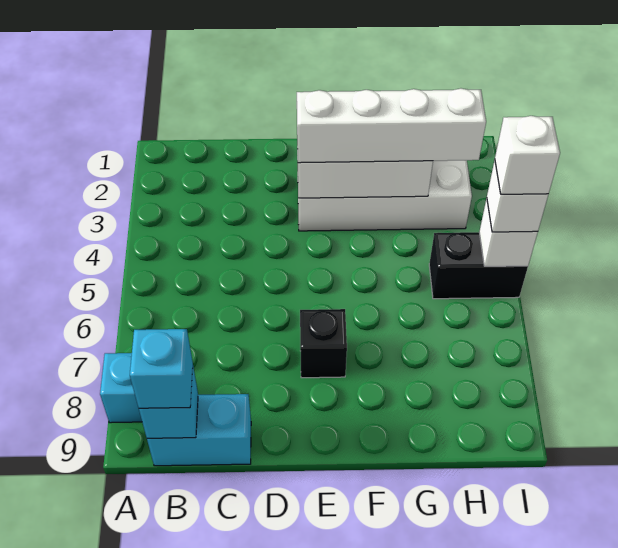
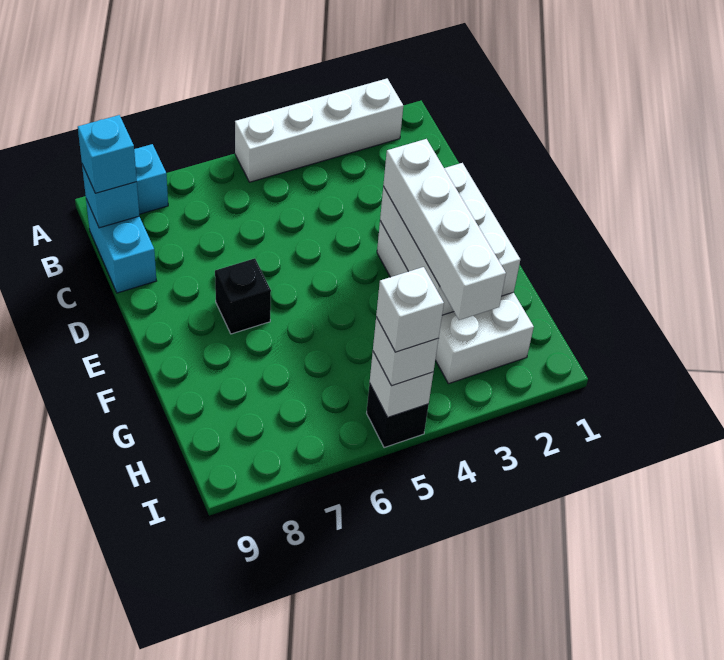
none -> white brick A2:A5 level 1
black brick H5:I5 level 1 -> black brick I5 level 1

